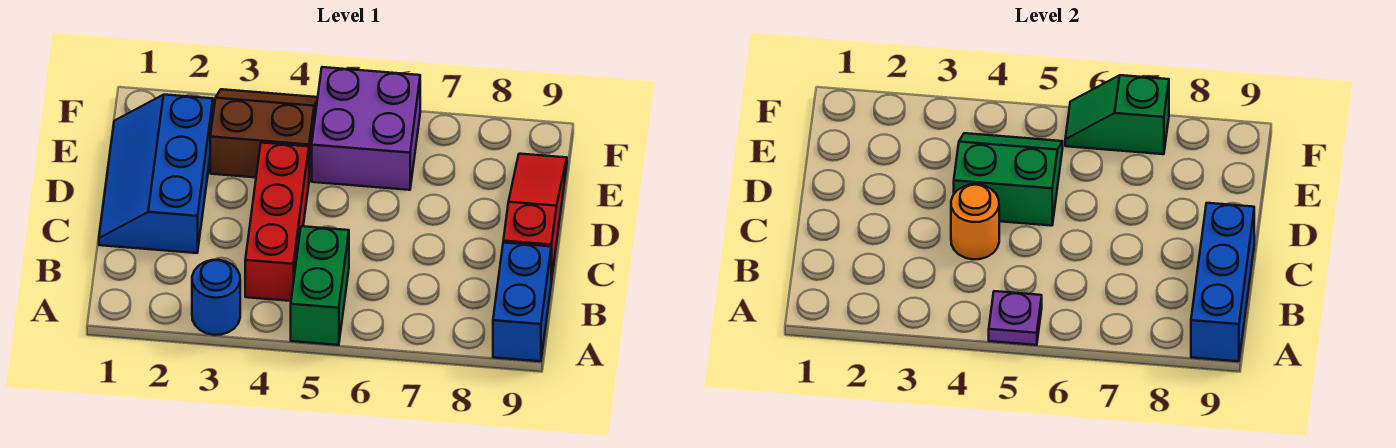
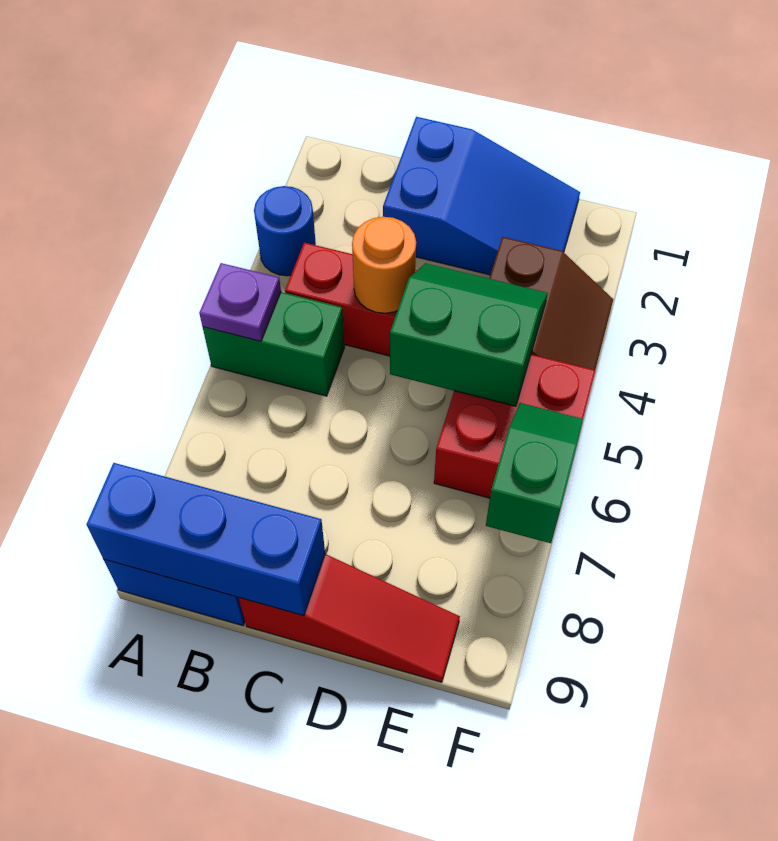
blue slope C1:E2 level 1 top 2 -> blue slope C1:E2 level 1 top C
green slope D4:E5 level 2 top D -> green slope D4:E5 level 2 top 5
purple brick E5:F6 level 1 -> red brick E5:F6 level 1

